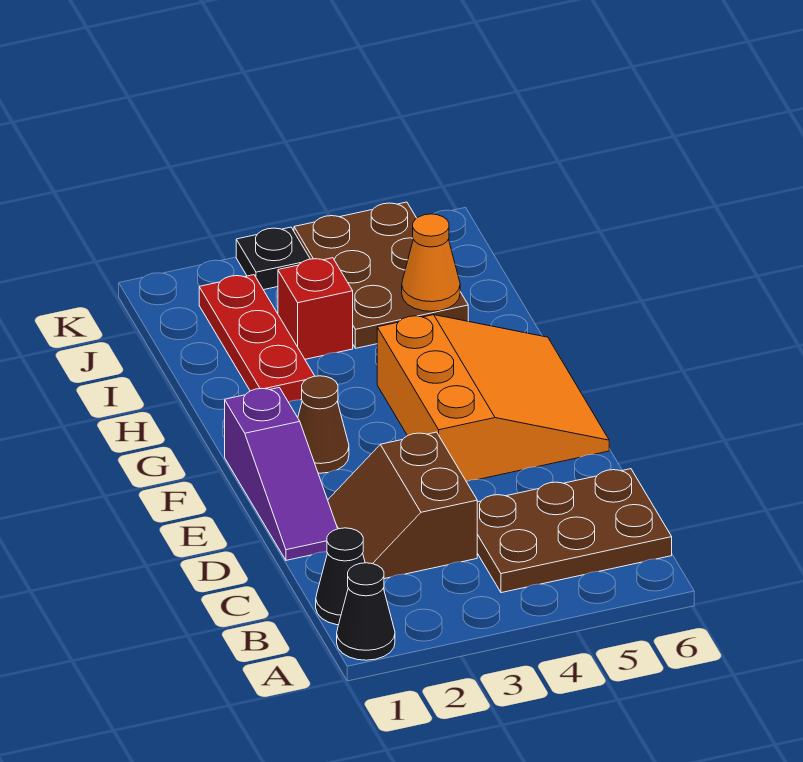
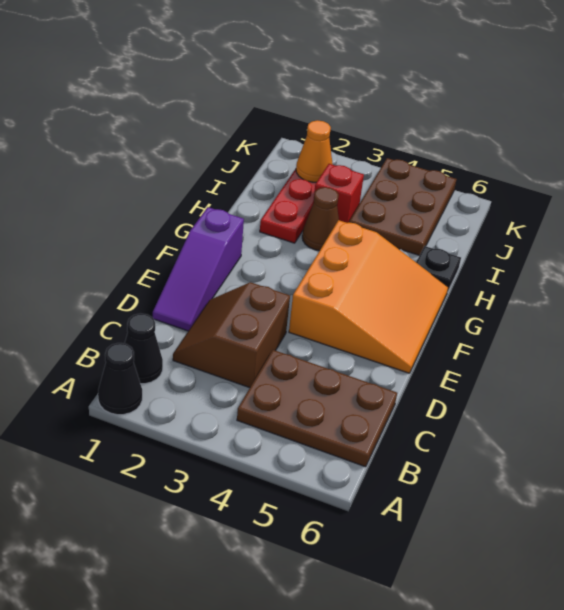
brown cone F2 level 1 -> brown cone H3 level 1
orange cone I5 level 2 -> orange cone J2 level 2
black plate K3 level 1 -> black plate H6 level 1

